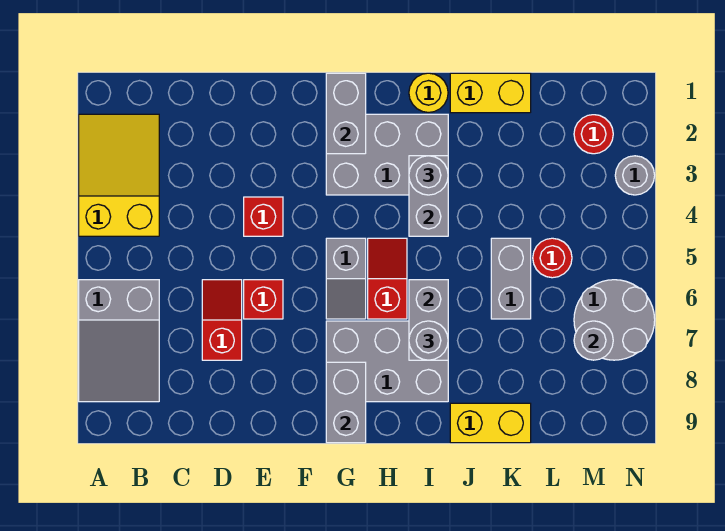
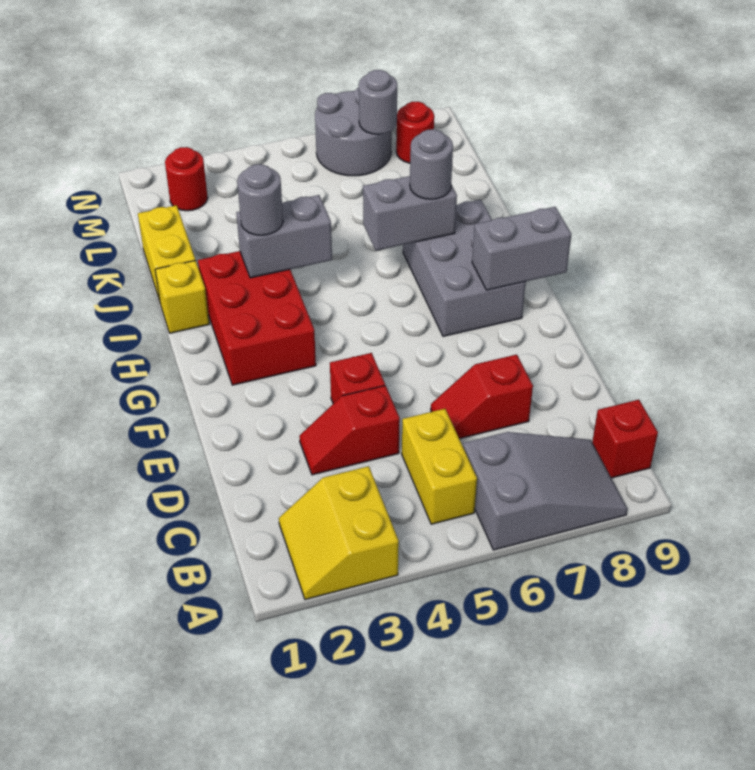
yellow slope A2:B4 level 1 top 4 -> yellow slope A2:B3 level 1 top 3
red brick E6 level 1 -> red brick B9 level 1
grey brick G1:G2 level 2 -> none
grey brick G2:I3 level 1 -> red brick G2:I3 level 1
grey slope G5:G6 level 1 top 5 -> none
red slope H5:H6 level 1 top 6 -> red slope D3:D4 level 1 top 4
yellow round brick I1 level 1 -> yellow brick I1 level 1
yellow brick J9:K9 level 1 -> yellow brick B5:C5 level 1
grey brick K5:K6 level 1 -> none
red round brick L5 level 1 -> red round brick M8 level 1
grey round brick N3 level 1 -> none

